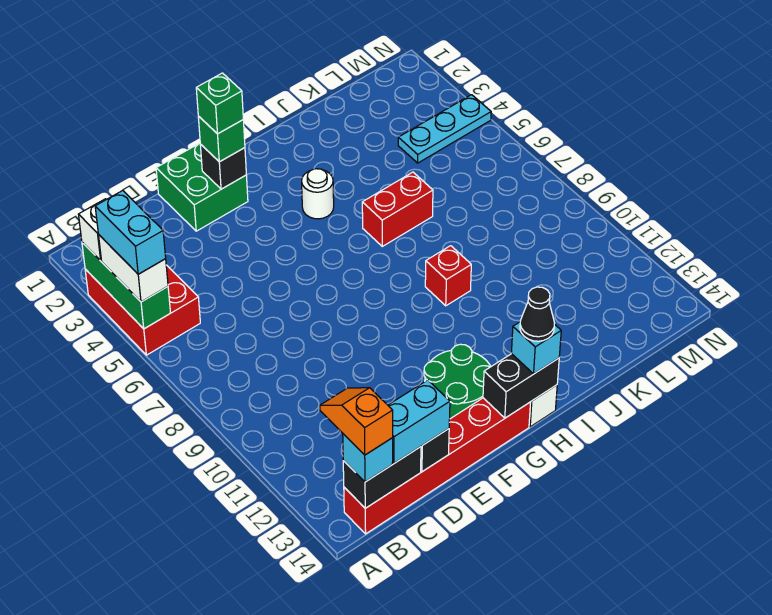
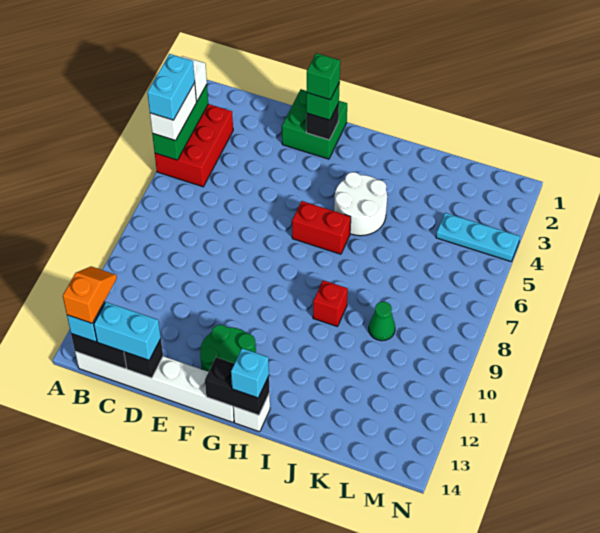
red brick B14:G14 level 1 -> white brick B14:G14 level 1
white round brick H4 level 1 -> white round brick H4:I5 level 1
black cone H14 level 4 -> none
red brick I6:J6 level 1 -> red brick G6:H6 level 1
none -> green cone K9 level 1

